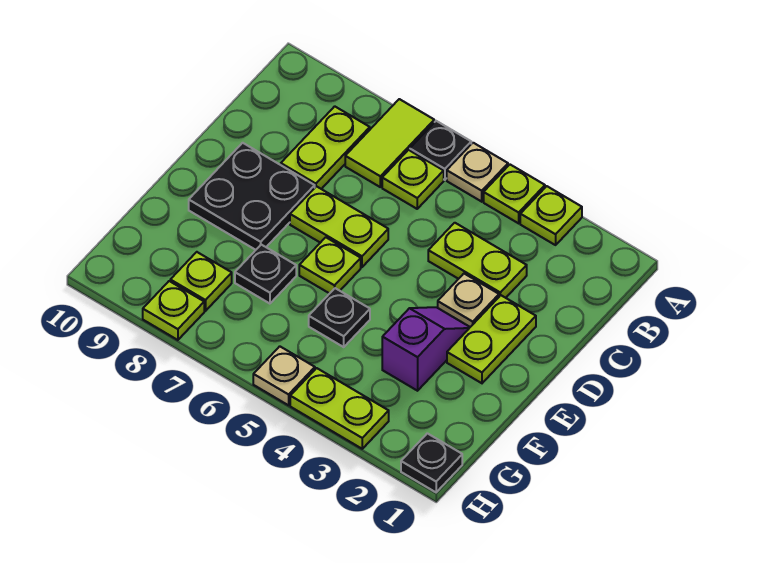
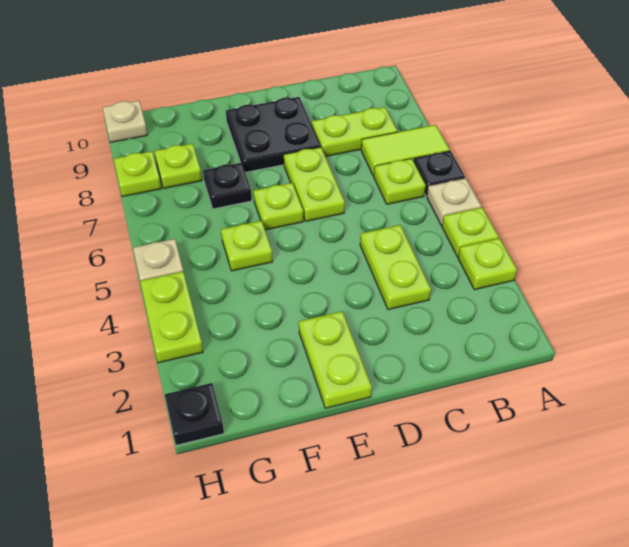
lime plate D2:E2 level 1 -> lime plate E1:E2 level 1
tan plate D3 level 1 -> tan plate H10 level 1
purple slope E3:F3 level 1 top F -> none
black plate F5 level 1 -> lime plate F5 level 1

